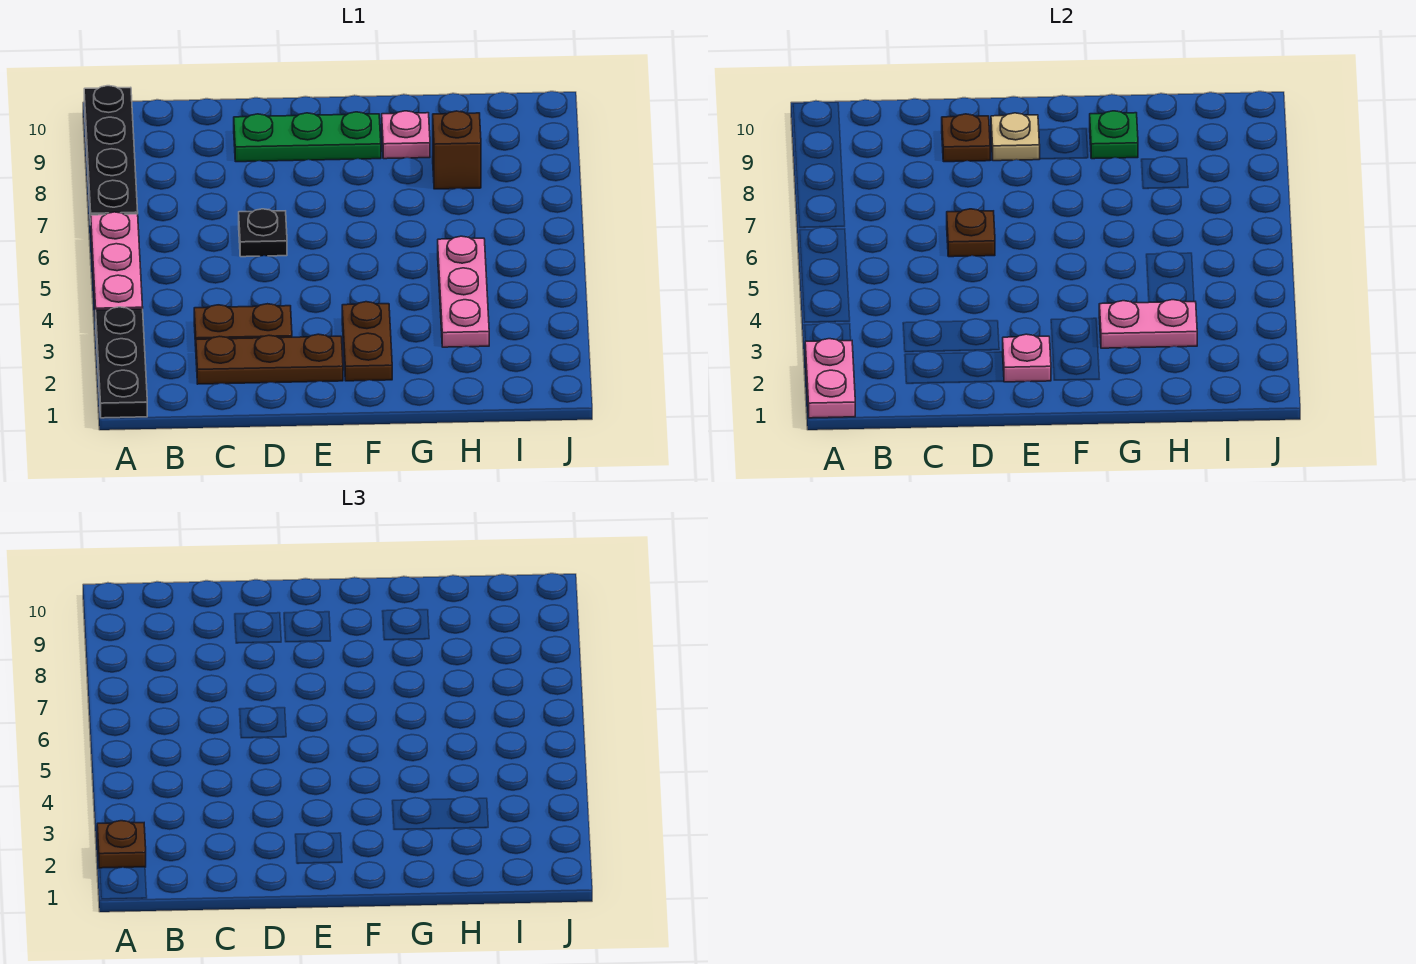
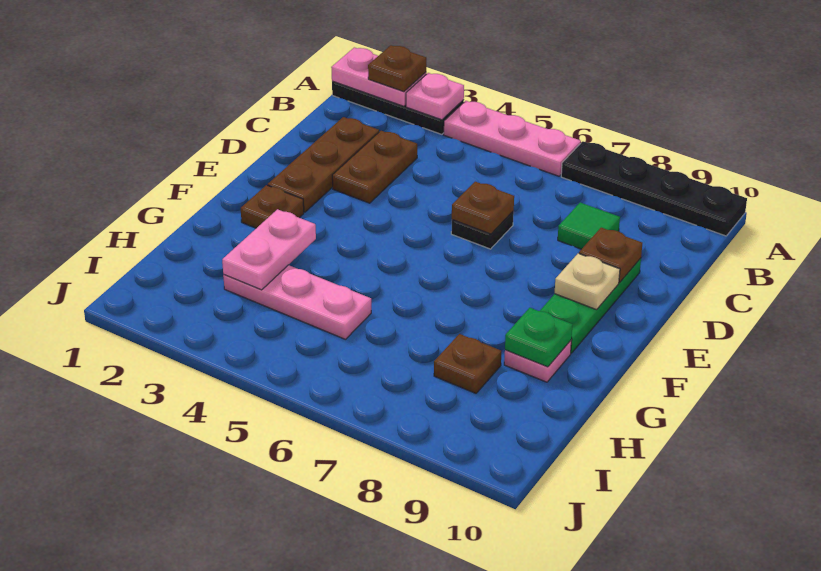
none -> green tile C8 level 1
pink plate E2 level 2 -> pink plate A3 level 2
brown plate F2:F3 level 1 -> brown plate F2 level 1
brown brick H8 level 1 -> brown plate H8 level 1

